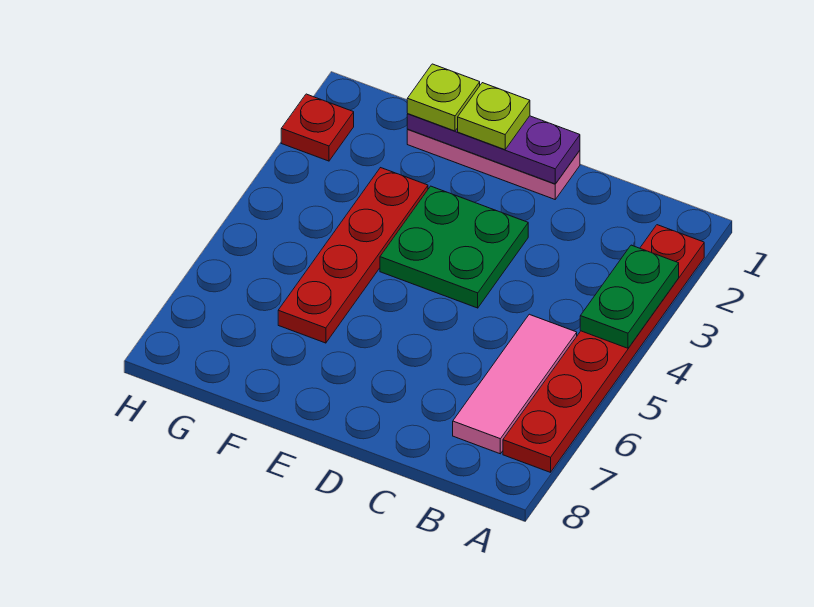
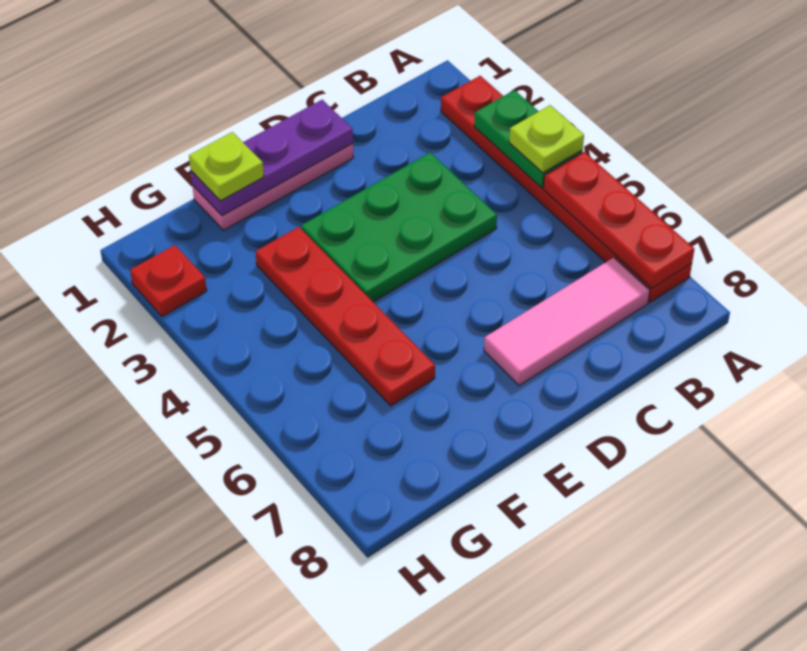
none -> red plate A5:A7 level 2
pink tile B5:B7 level 1 -> pink tile B7:D7 level 1
green plate D3:E4 level 1 -> green plate C3:E4 level 1
lime plate E1 level 3 -> lime plate A4 level 3

